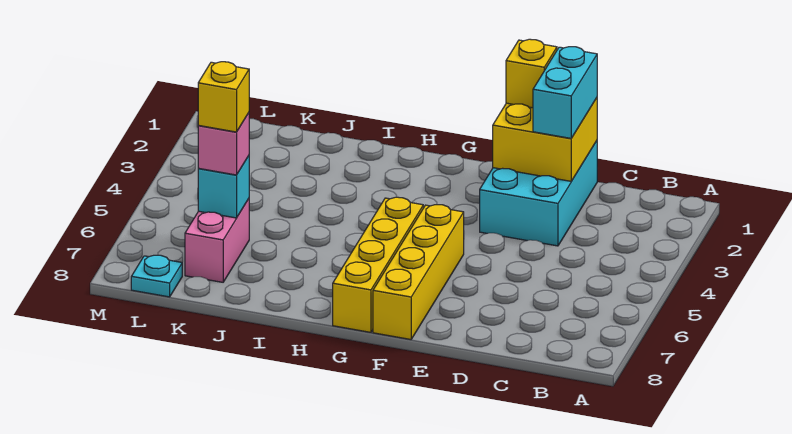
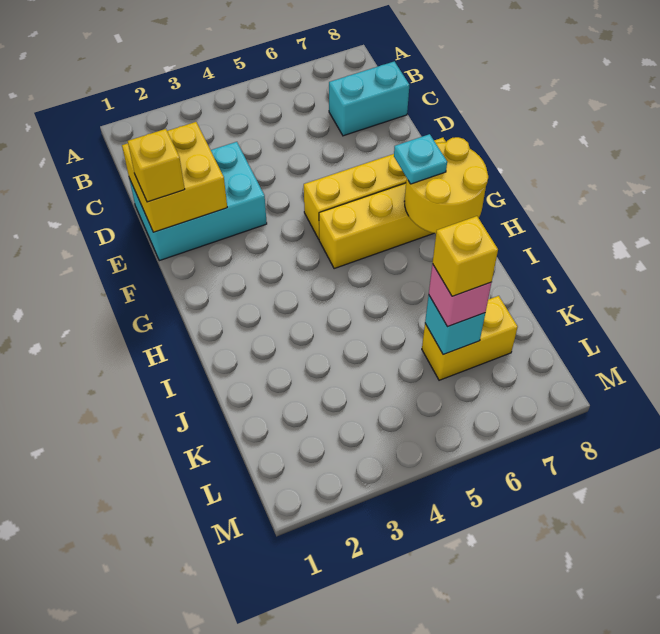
cyan brick D1:D2 level 3 -> cyan brick C7:C8 level 1
none -> yellow round brick G7:H8 level 2
pink brick K6:K7 level 1 -> yellow brick K6:K7 level 1
cyan plate L8 level 1 -> cyan plate G7 level 3

